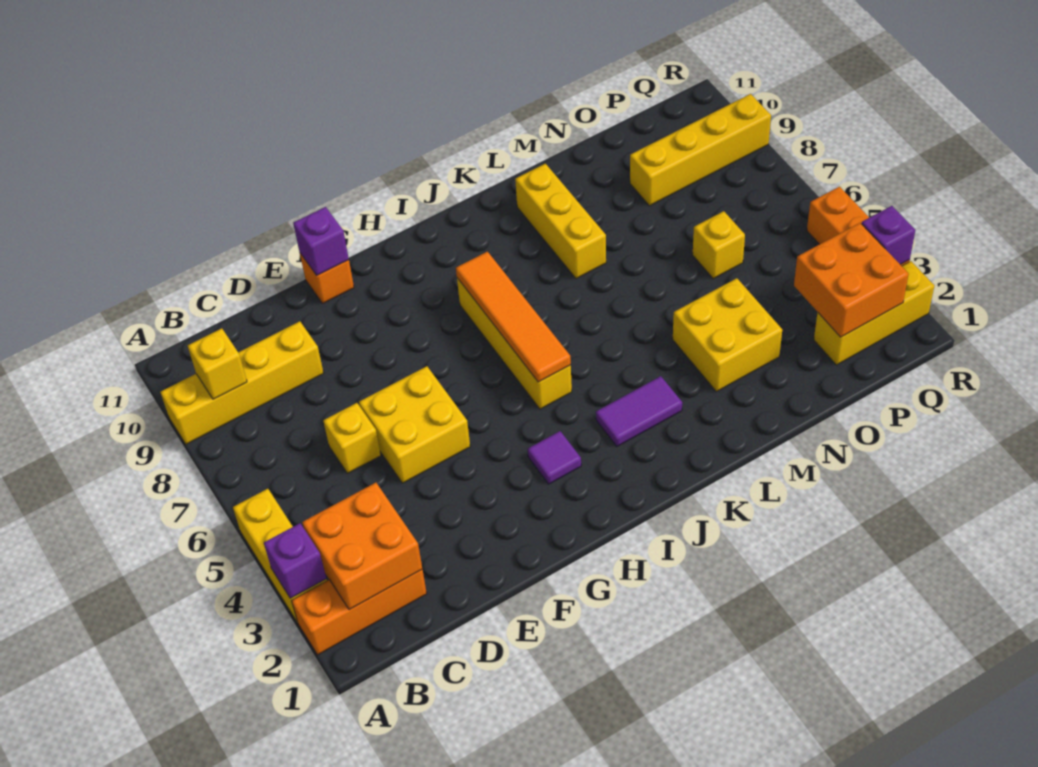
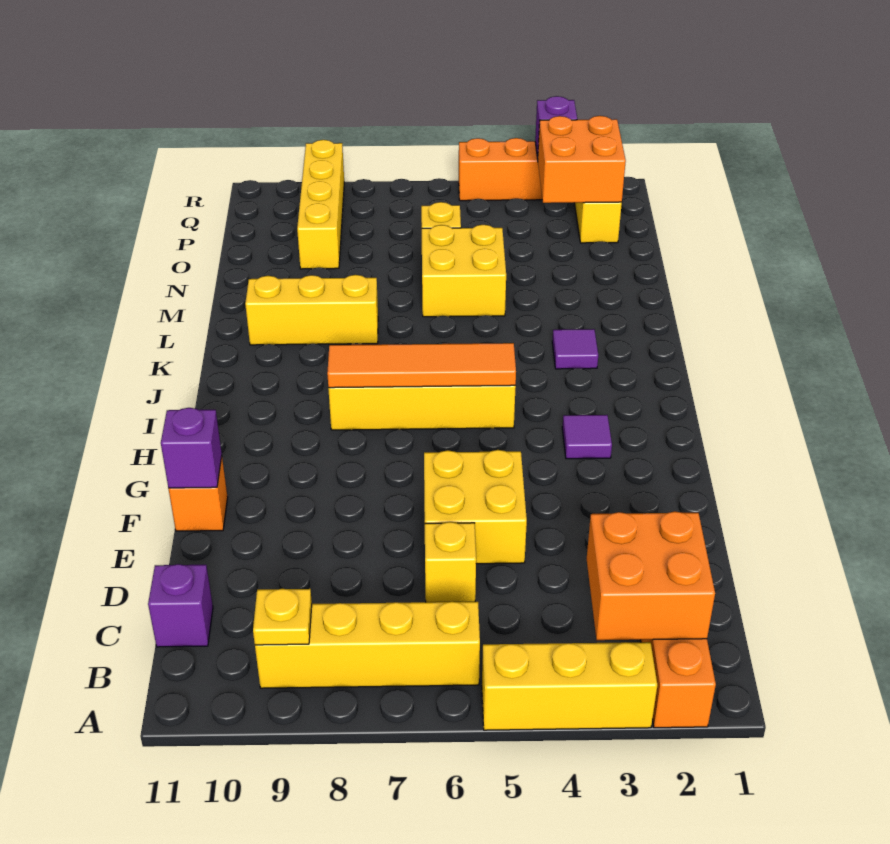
purple brick A3 level 2 -> purple brick C11 level 1
yellow brick A9:D9 level 1 -> yellow brick B6:B9 level 1
yellow brick B9 level 2 -> yellow plate B9 level 2
purple tile J3:K3 level 1 -> purple tile K3 level 1
yellow brick M3:N4 level 1 -> yellow brick M5:N6 level 1

